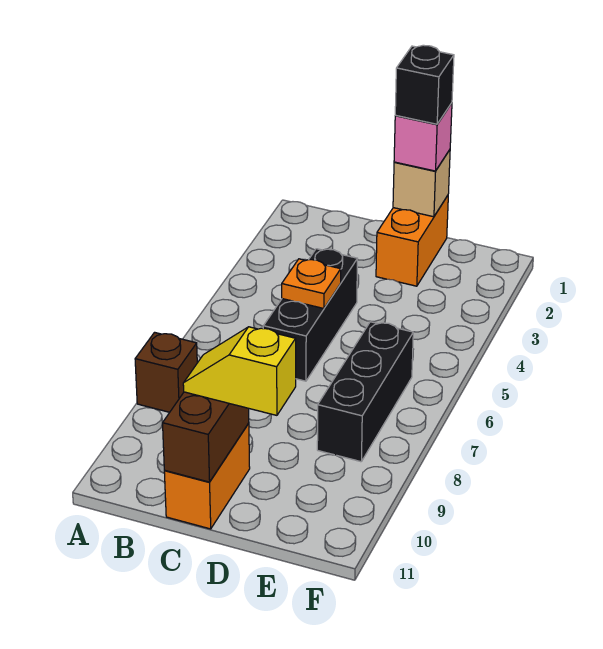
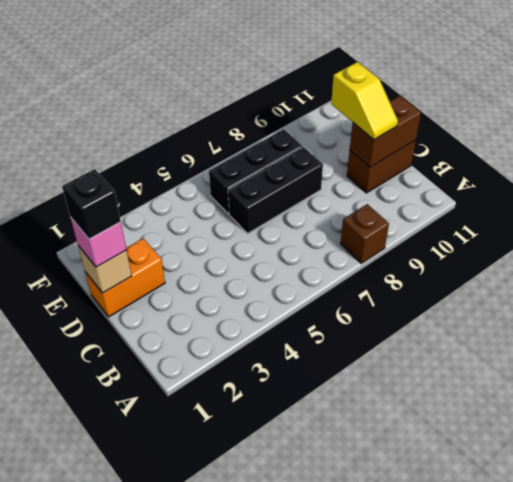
black brick C4:C6 level 1 -> black brick D6:D8 level 1
orange plate C5 level 2 -> none
orange brick C10:C11 level 1 -> brown brick C10:C11 level 1

